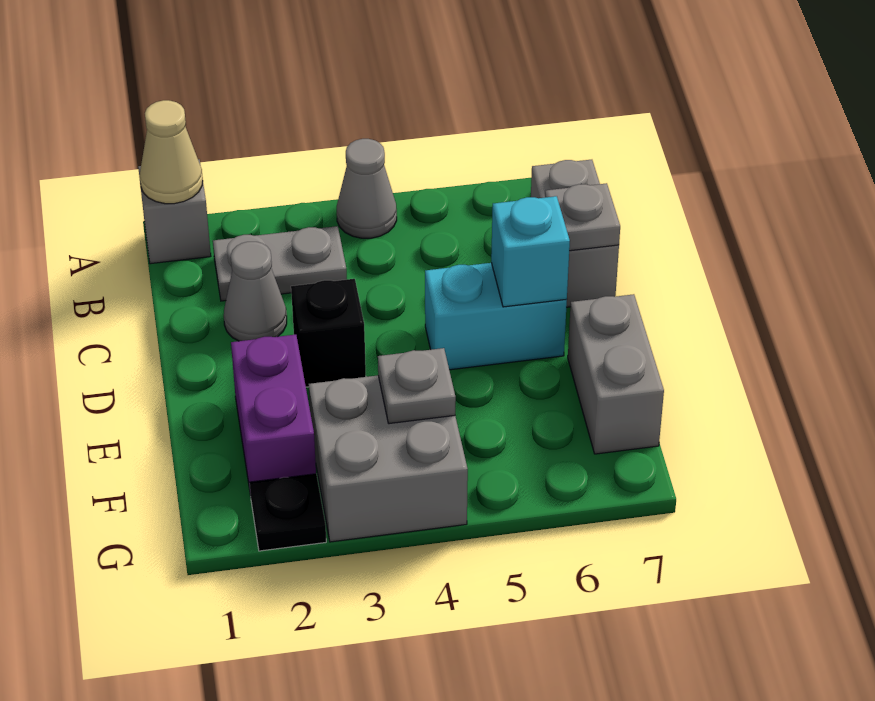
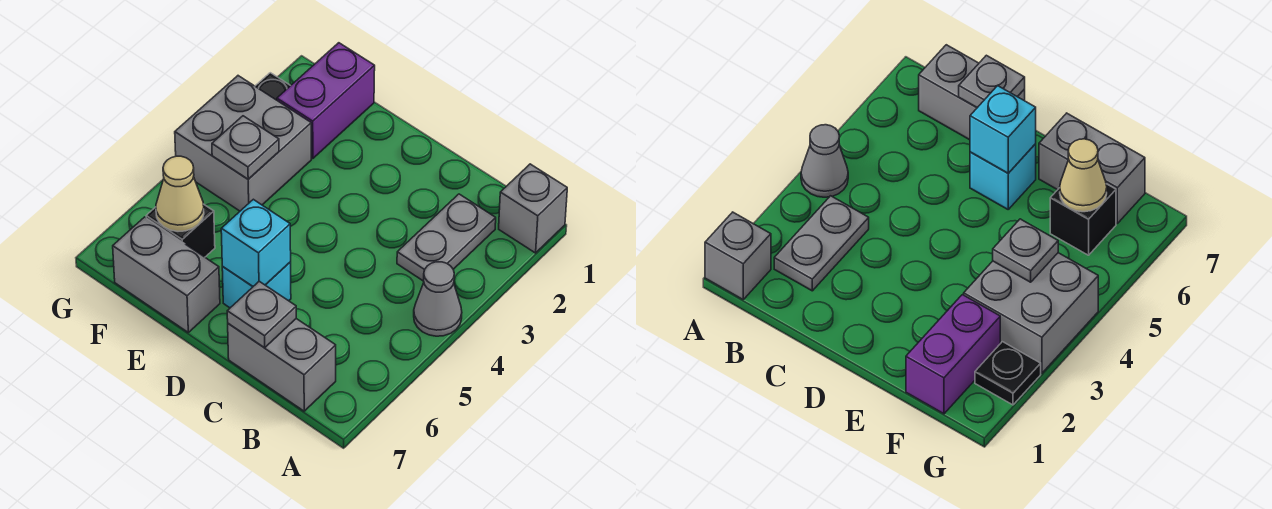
tan cone A1 level 2 -> tan cone F6 level 2
grey cone C2 level 1 -> none
black brick D3 level 1 -> black brick F6 level 1
cyan brick D5:D6 level 1 -> cyan brick D6 level 1
purple brick E2:F2 level 1 -> purple brick F1:F2 level 1

